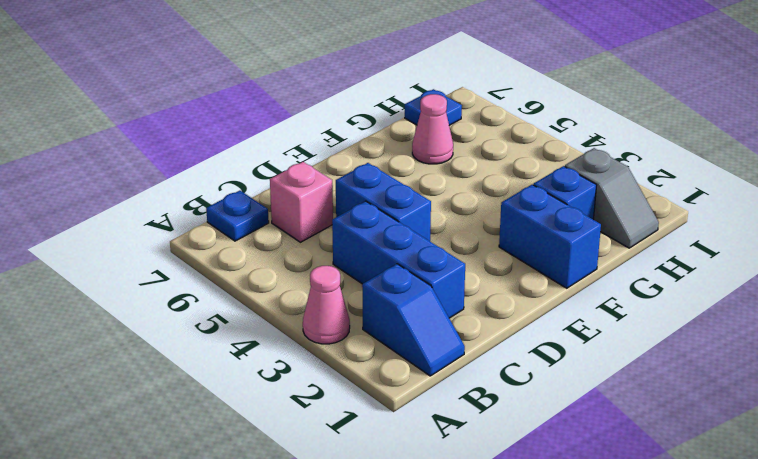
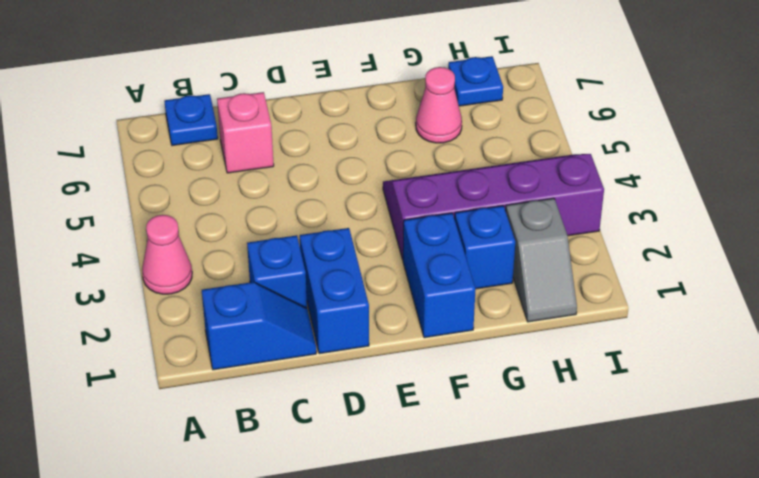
blue slope B1:B2 level 1 top 2 -> blue slope B1:C1 level 1 top B
blue brick C2:C4 level 1 -> blue brick C2 level 1
blue brick D4:D5 level 1 -> blue brick D1:D2 level 1
none -> purple slope F3:I4 level 1 top 3

